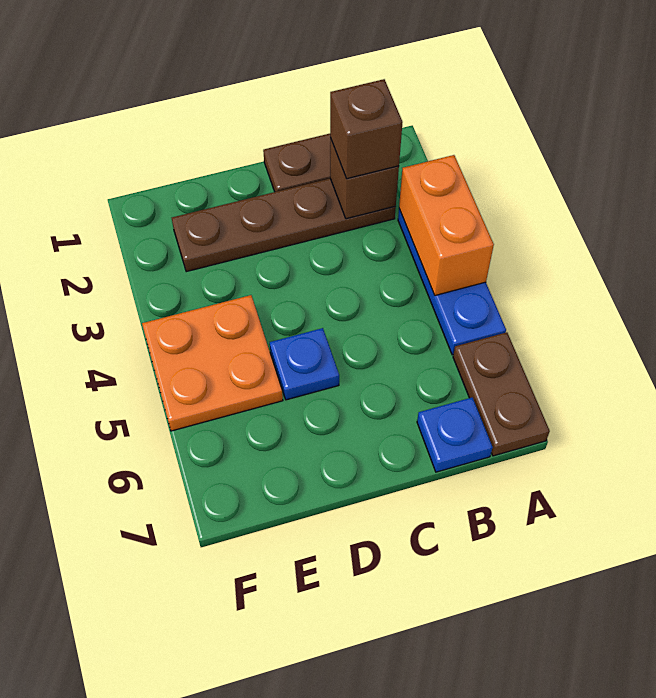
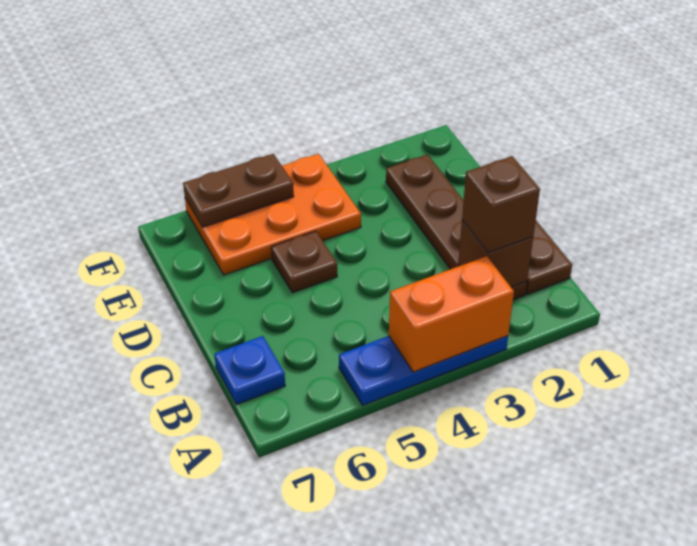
brown plate A6:A7 level 1 -> brown plate F5:F6 level 2
blue plate D5 level 1 -> brown plate D5 level 1
orange plate E4:F5 level 1 -> orange plate E4:F6 level 1

